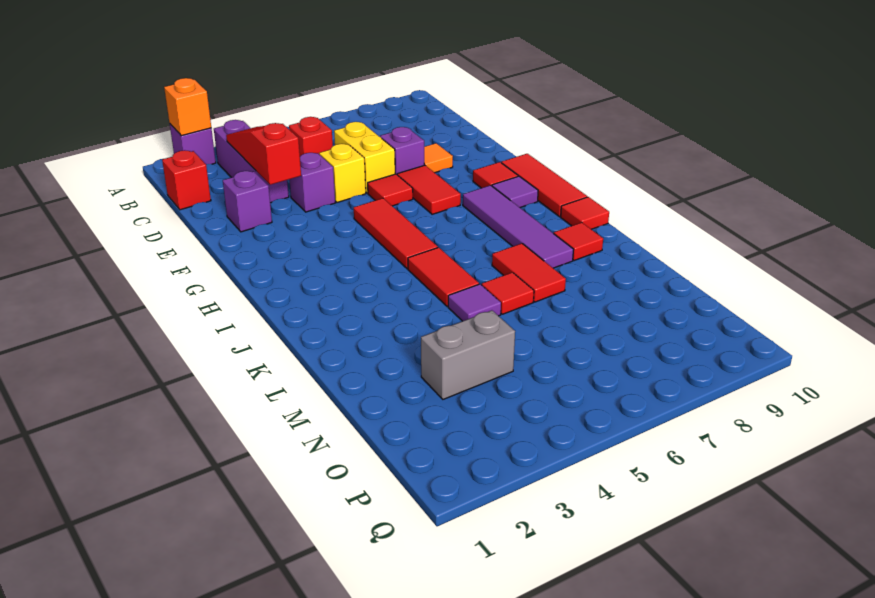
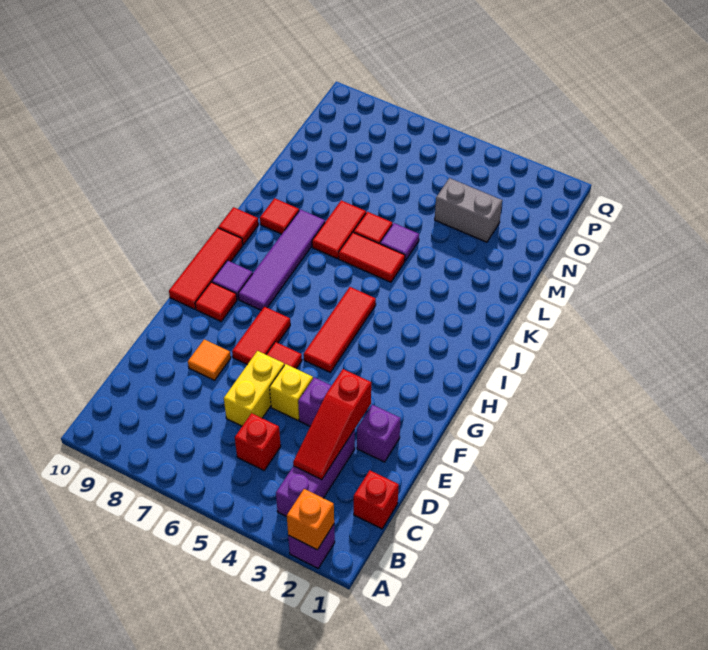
purple brick E7 level 1 -> none
red tile J5:K5 level 1 -> red tile K5:K6 level 1

